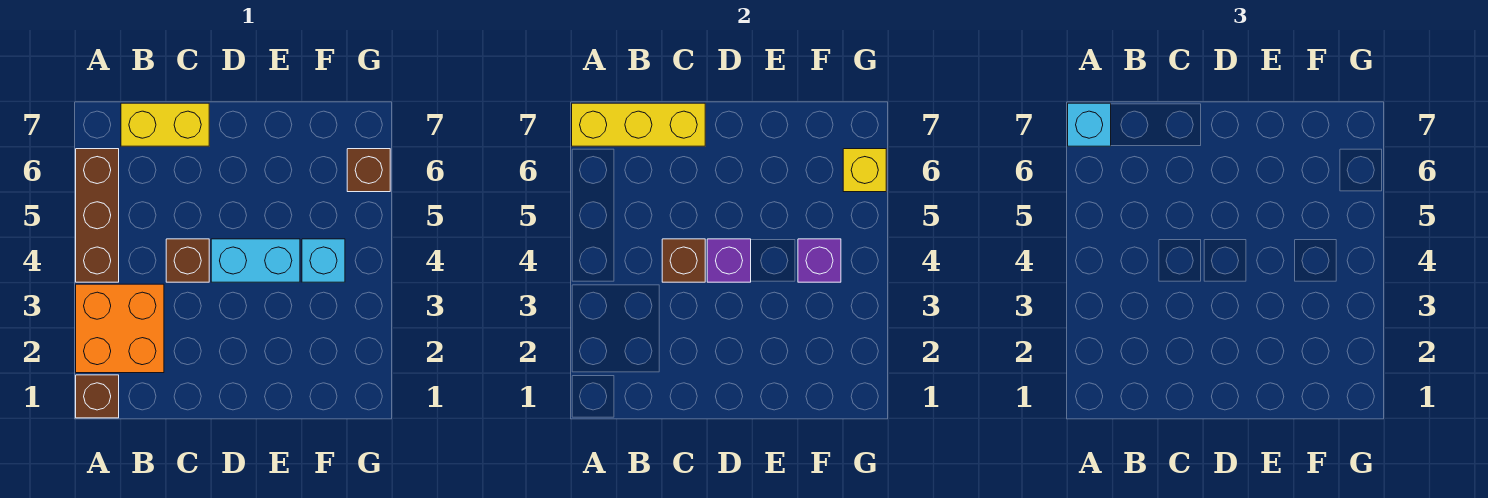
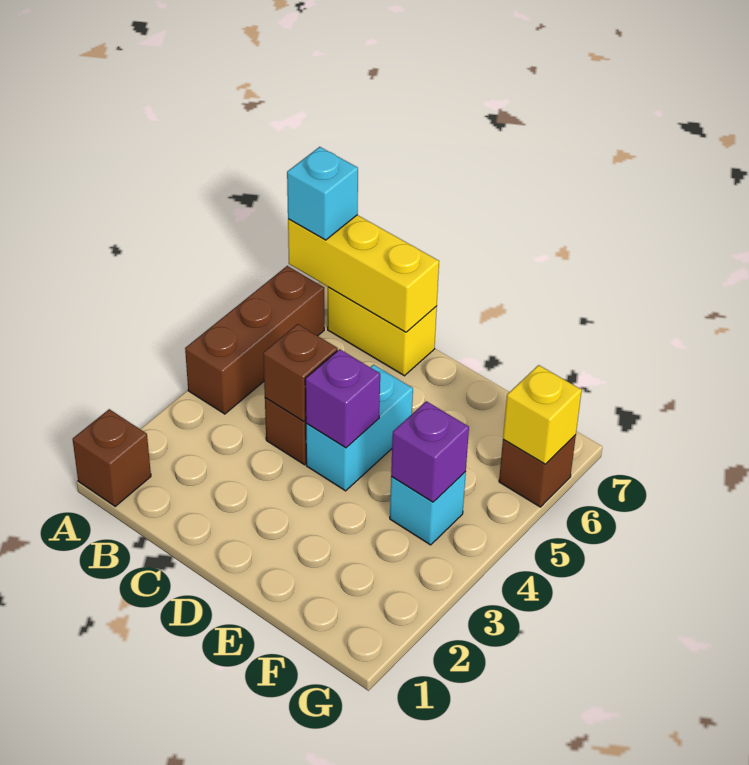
orange brick A2:B3 level 1 -> none
cyan brick D4:E4 level 1 -> cyan brick D4:D5 level 1

